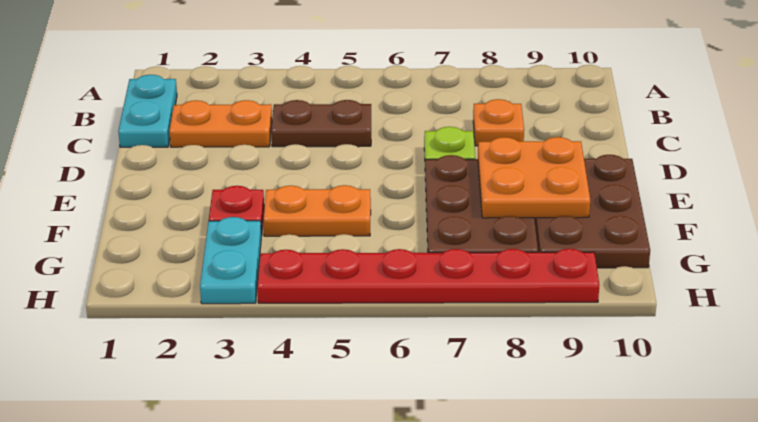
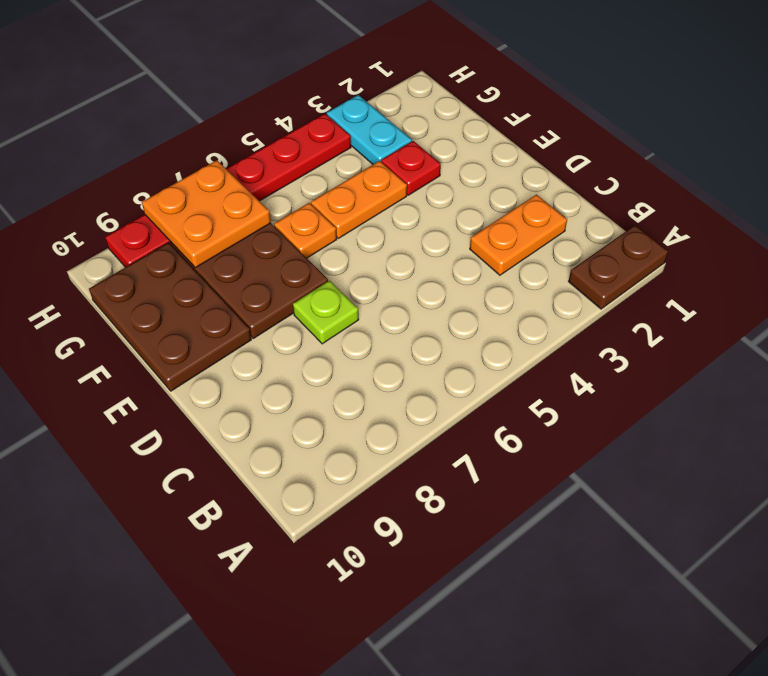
cyan plate B1:C1 level 1 -> none
brown plate C4:C5 level 1 -> brown plate A1:A2 level 1
orange plate C8 level 1 -> orange plate F6 level 1
orange plate E8:F9 level 2 -> orange plate G7:H8 level 2

